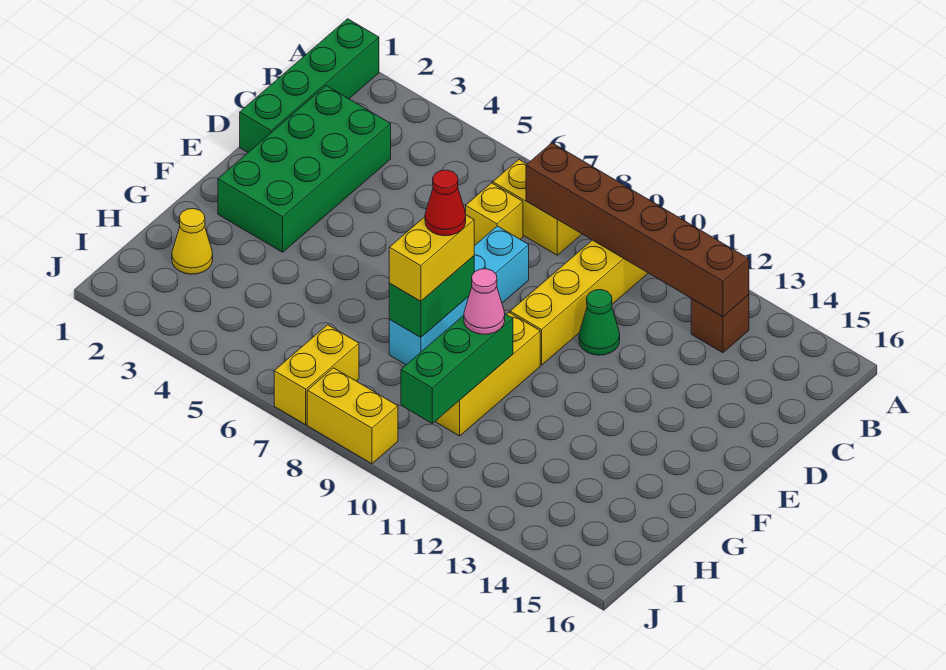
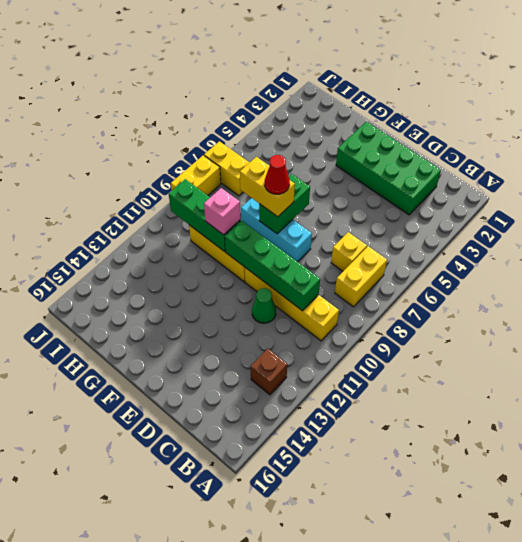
green brick A1:D1 level 1 -> green brick C10:F10 level 2
brown brick B8:B13 level 2 -> none
cyan brick D8:G8 level 1 -> cyan brick E8:G8 level 1
green brick F8:G8 level 2 -> green brick F7:F8 level 2
pink cone G10 level 3 -> pink brick G10 level 3
yellow cone H2 level 1 -> none

